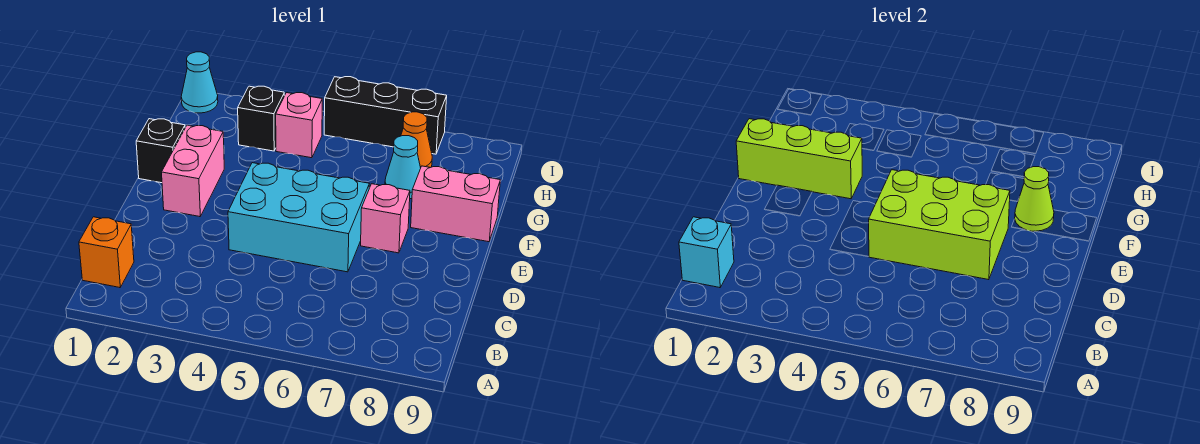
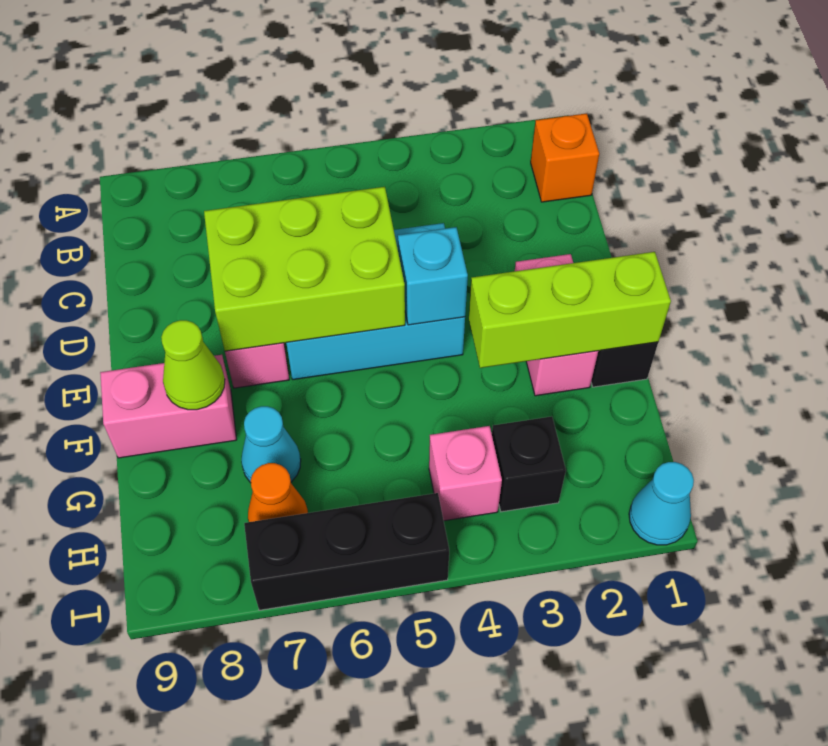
cyan brick B1 level 2 -> cyan brick E4 level 2

